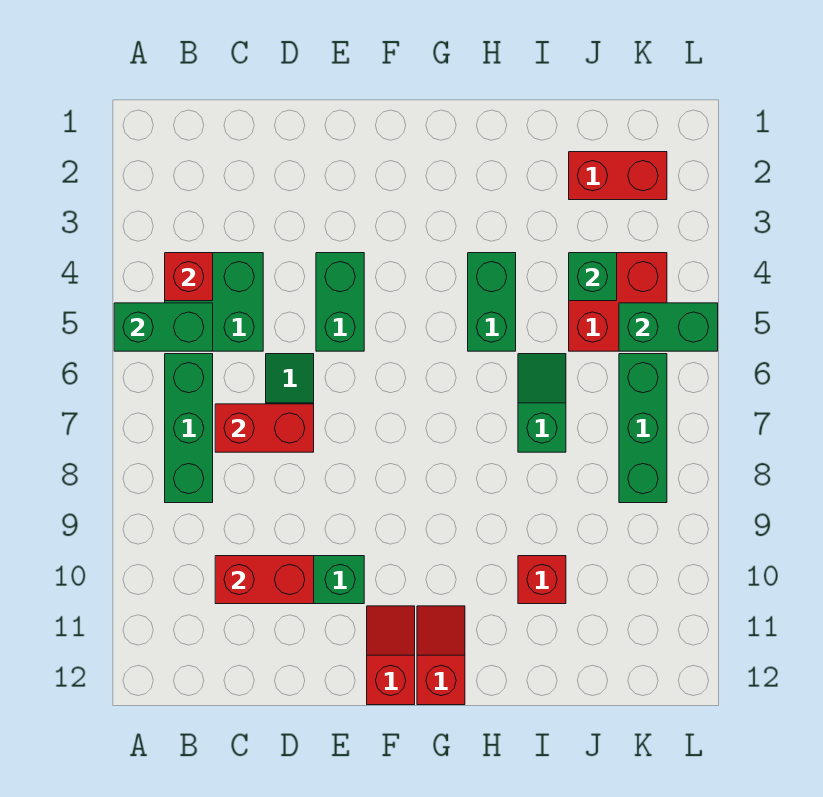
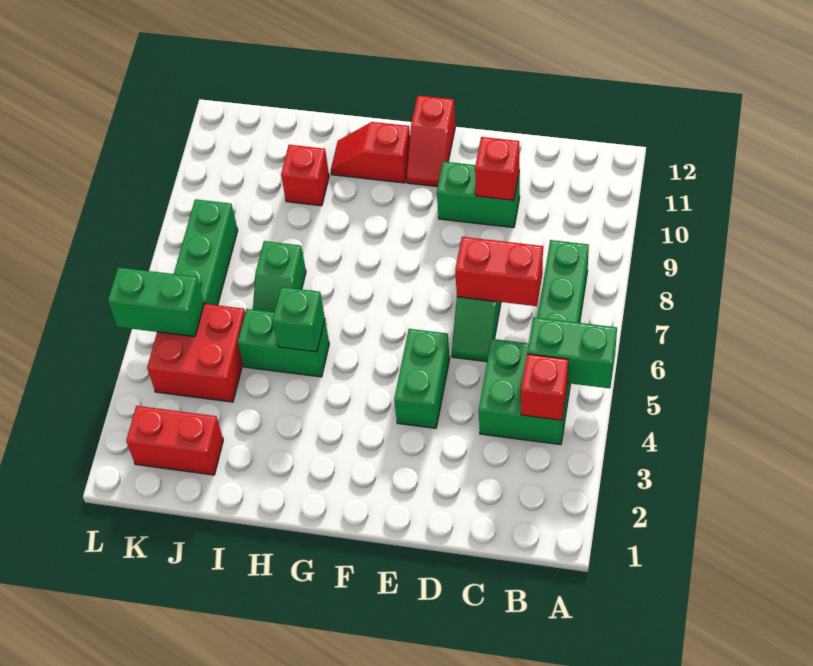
red brick C10:D10 level 2 -> red brick D10 level 2
red slope G11:G12 level 1 top 12 -> red slope G11:H11 level 1 top G
green brick H4:H5 level 1 -> green brick H5:I5 level 1
green brick J4 level 2 -> green brick H5 level 2

